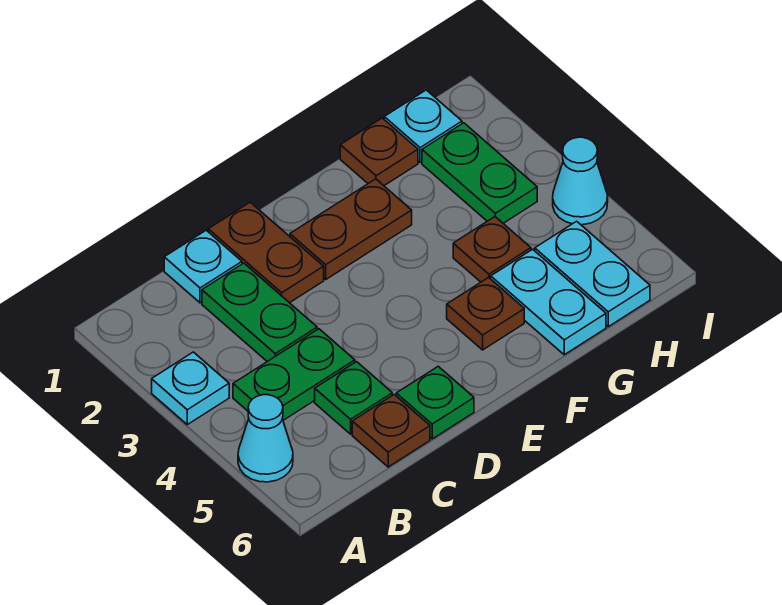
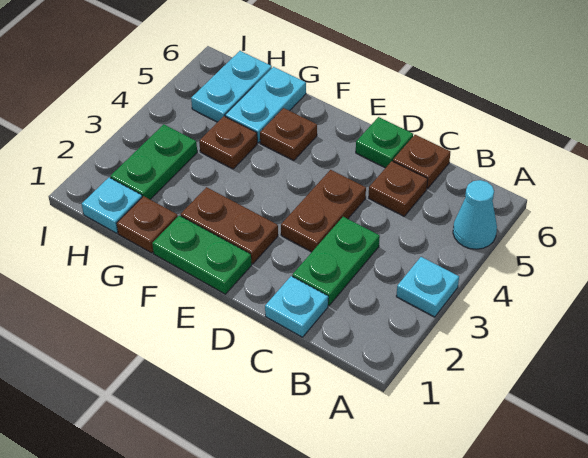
green plate B4:C4 level 1 -> green plate E1:F1 level 1
green plate C5 level 1 -> brown plate C5 level 1
brown plate D1:D2 level 1 -> brown plate D3:D4 level 1
cyan cone I4 level 1 -> none

